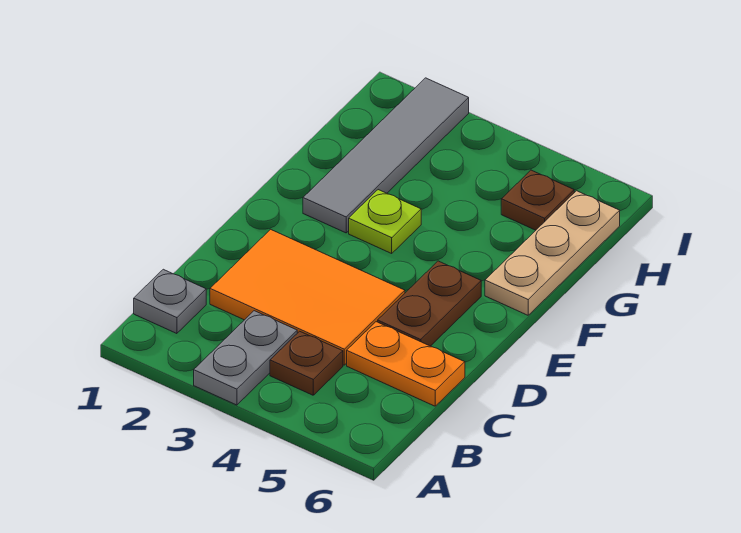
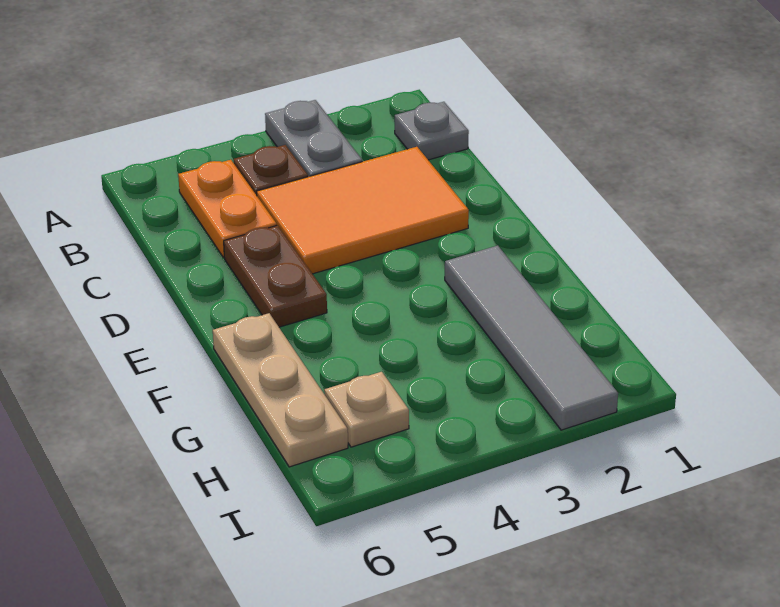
orange plate C5:C6 level 1 -> orange plate B5:C5 level 1
lime plate F3 level 1 -> none
brown plate H5 level 1 -> tan plate H5 level 1

